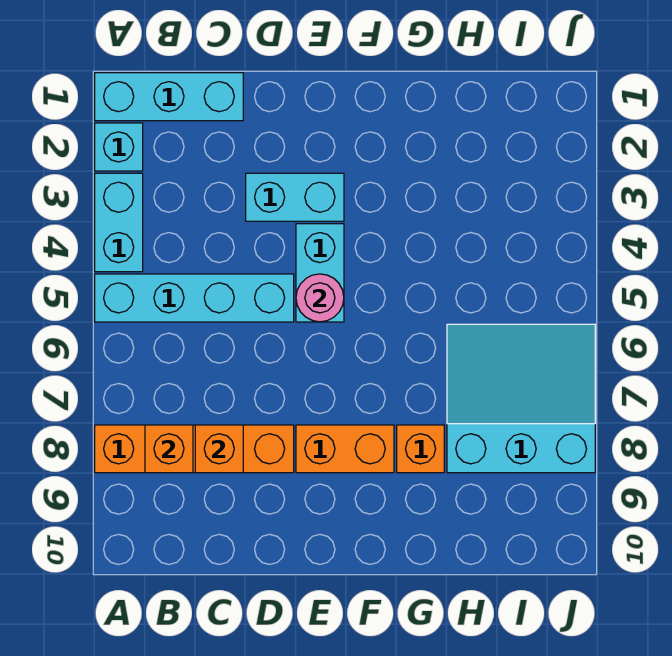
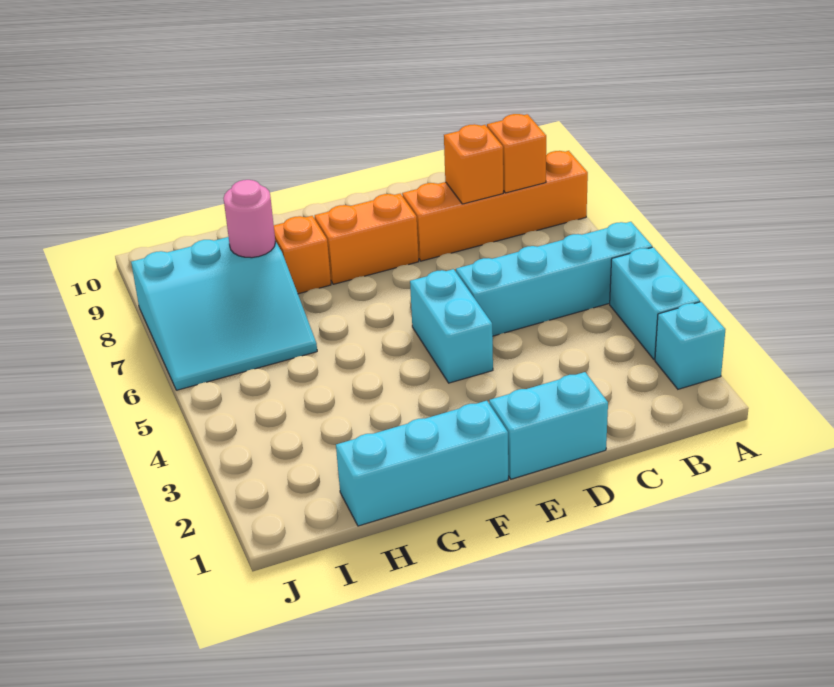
cyan brick A1:C1 level 1 -> cyan brick F1:H1 level 1
cyan brick D3:E3 level 1 -> cyan brick D1:E1 level 1
pink round brick E5 level 2 -> pink round brick H8 level 2

